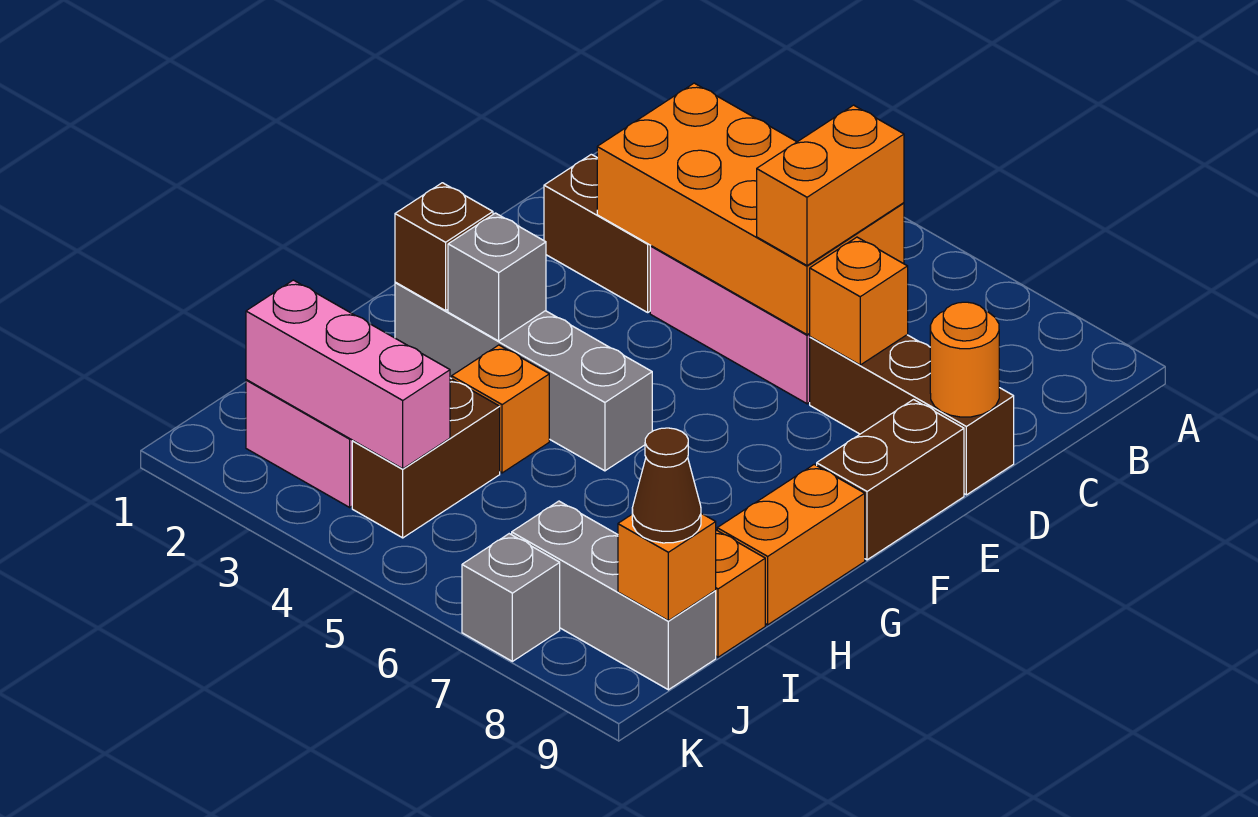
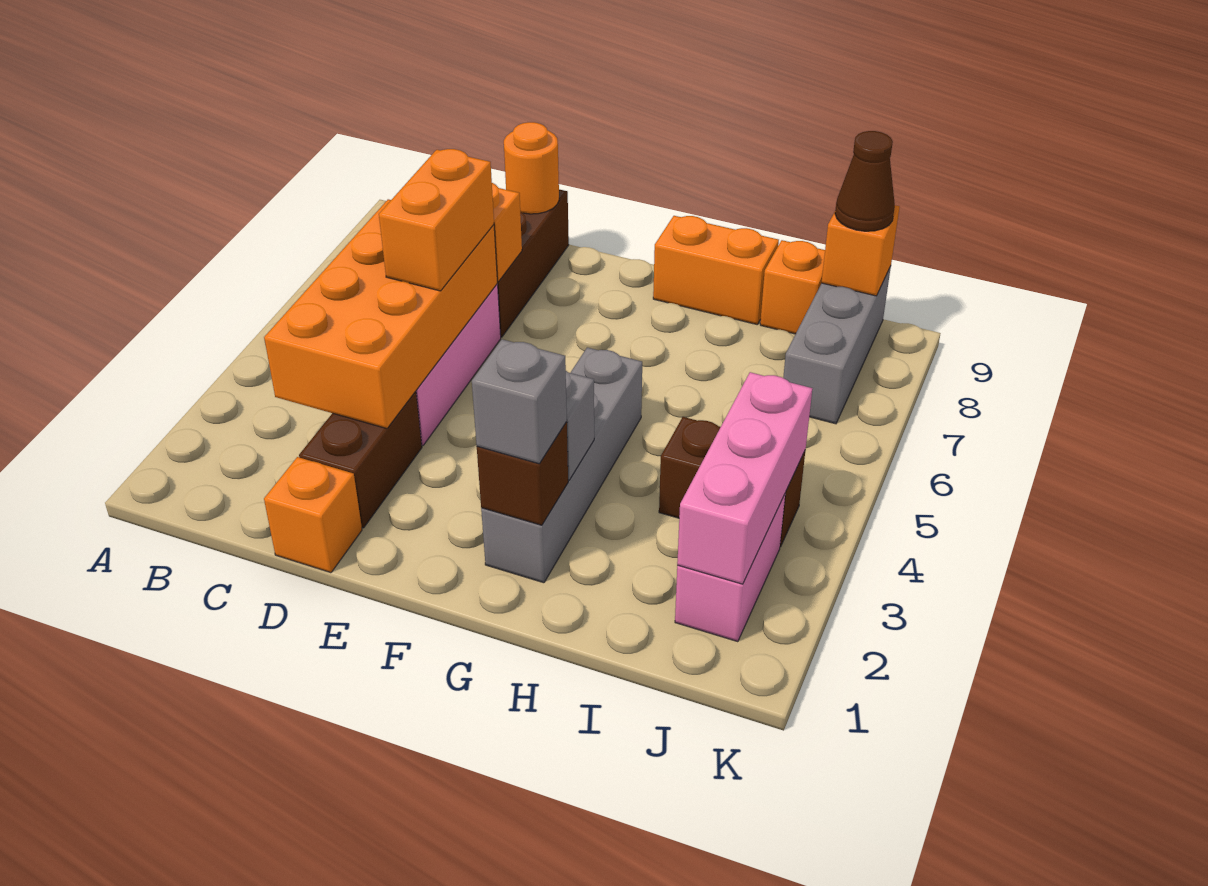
orange brick C6:D6 level 3 -> orange brick D5:D6 level 3
brown brick E9:F9 level 1 -> none
orange brick H4 level 1 -> orange brick D1 level 1
grey brick K7 level 1 -> grey brick G2 level 3

